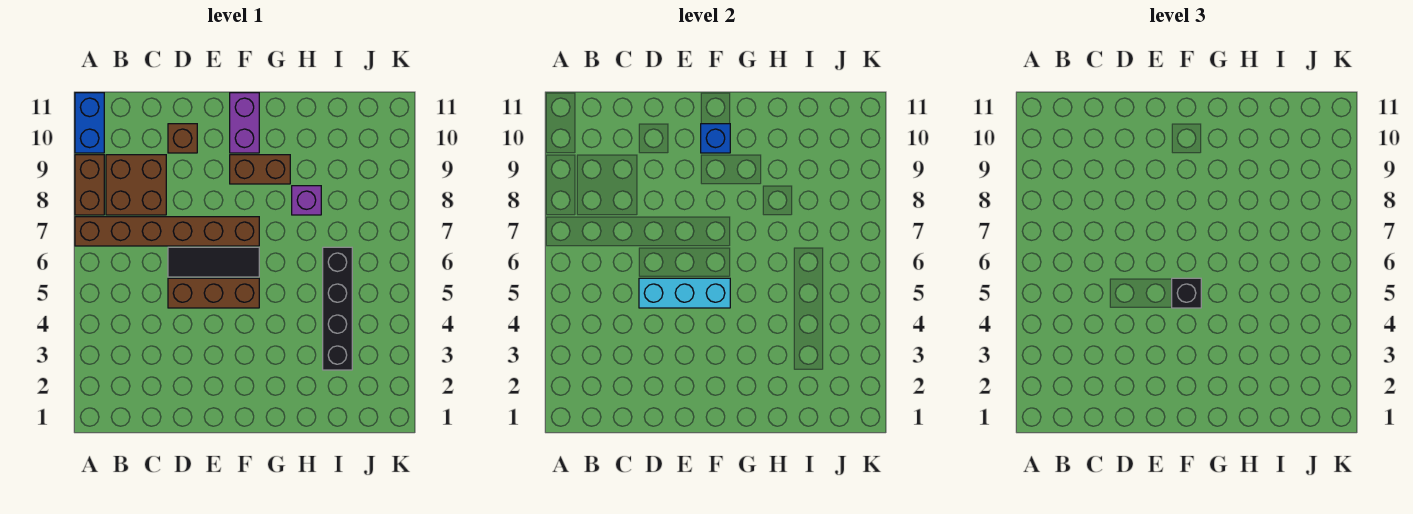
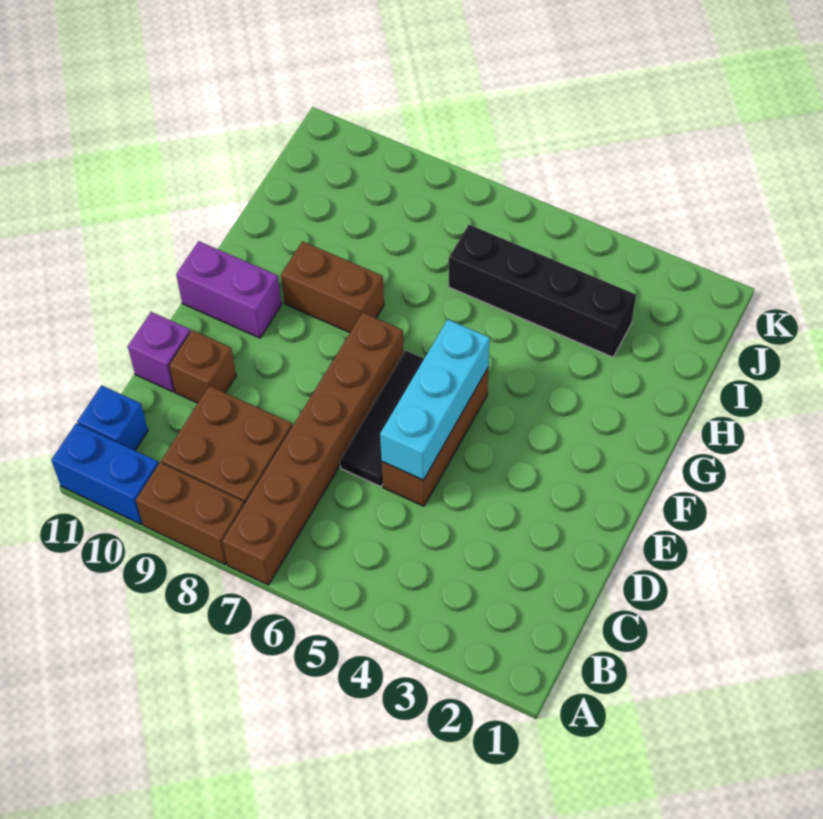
black brick F5 level 3 -> none
brown brick F9:G9 level 1 -> brown brick G8:G9 level 1
blue brick F10 level 2 -> blue brick B11 level 1
purple brick H8 level 1 -> purple brick D11 level 1

